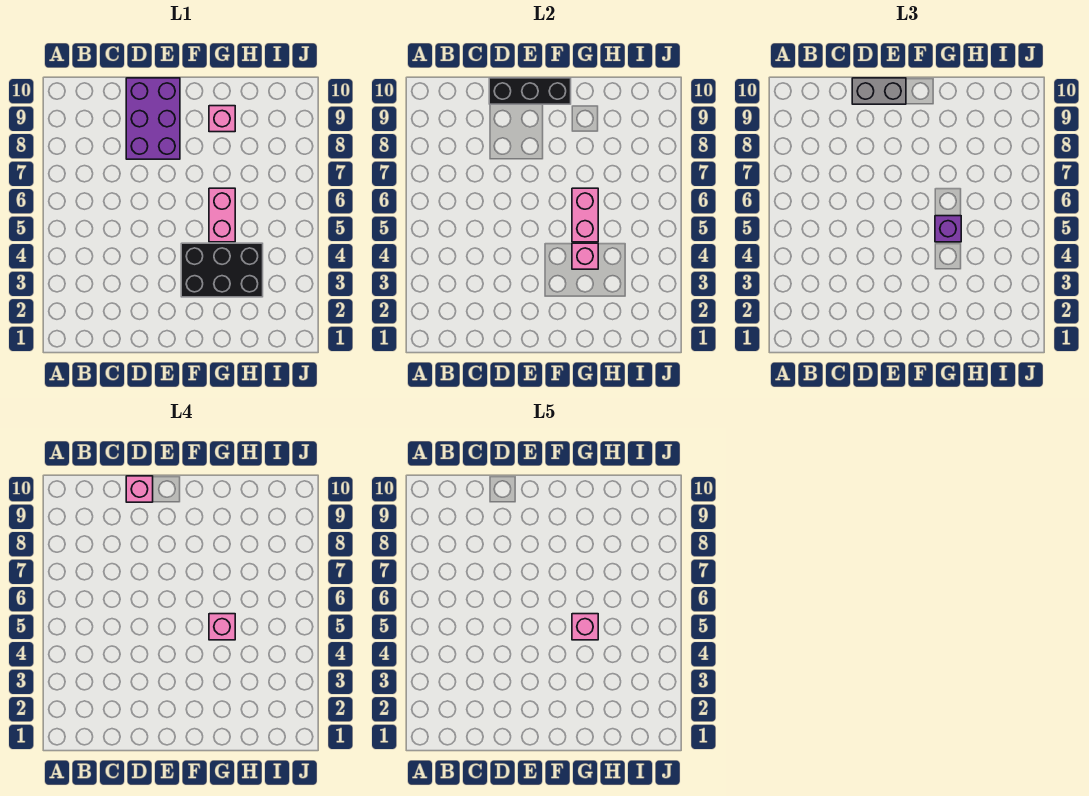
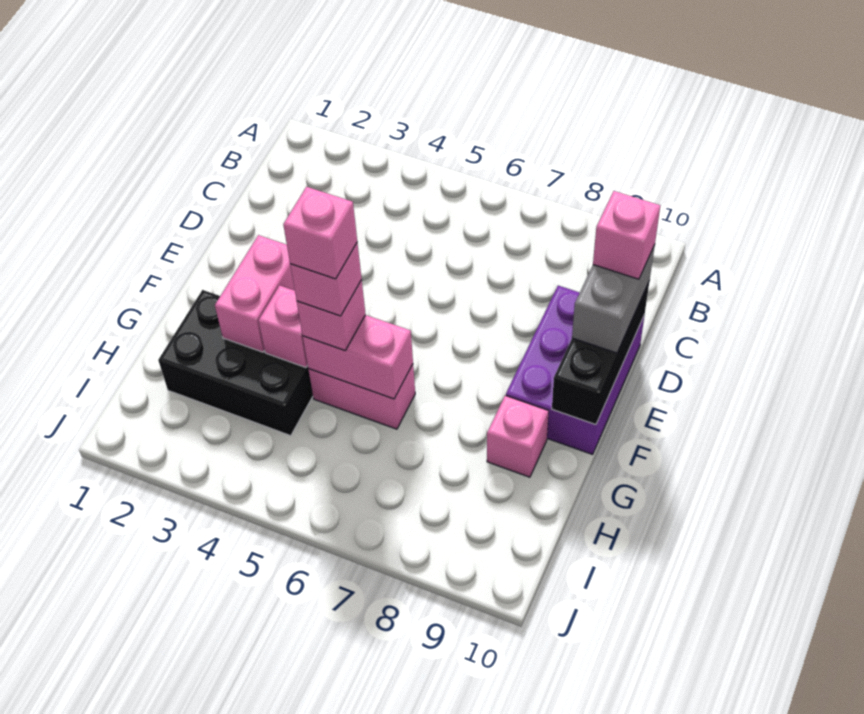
purple brick D8:E10 level 1 -> purple brick D9:F10 level 1
black brick F3:H4 level 1 -> black brick G2:H4 level 1
none -> pink brick F3:G3 level 2
purple brick G5 level 3 -> pink brick G5 level 3

